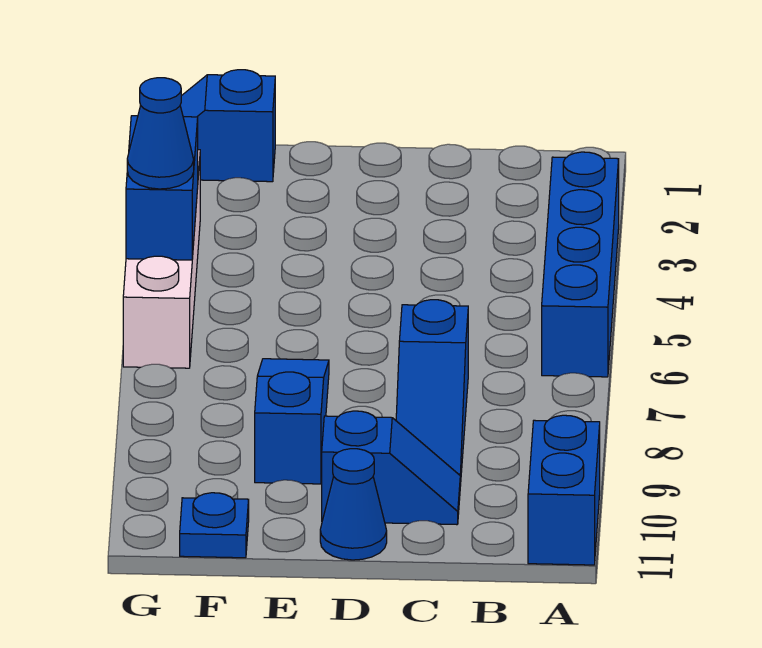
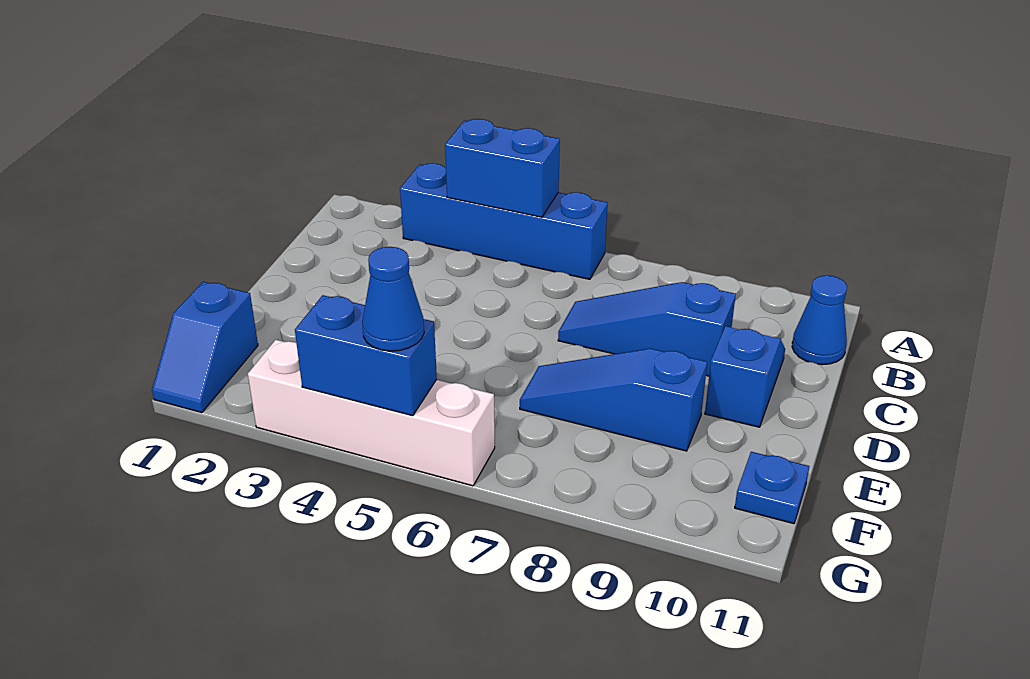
blue brick A10:A11 level 1 -> blue brick A4:A5 level 2
blue slope C7:C9 level 1 top 7 -> blue slope C7:C9 level 1 top 9
blue cone D11 level 1 -> blue cone B11 level 1

